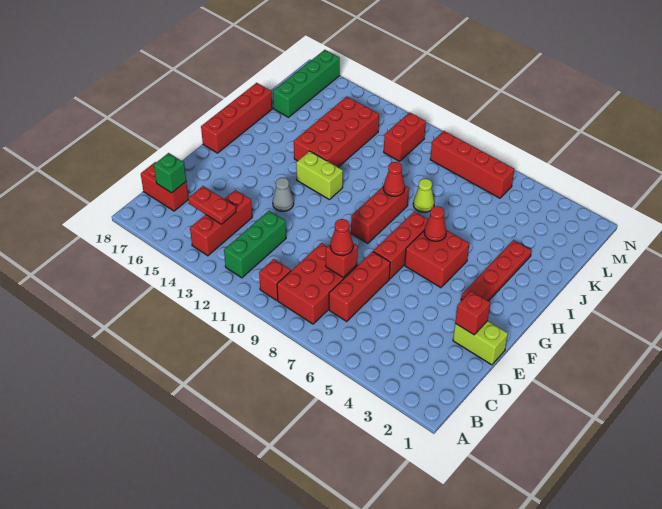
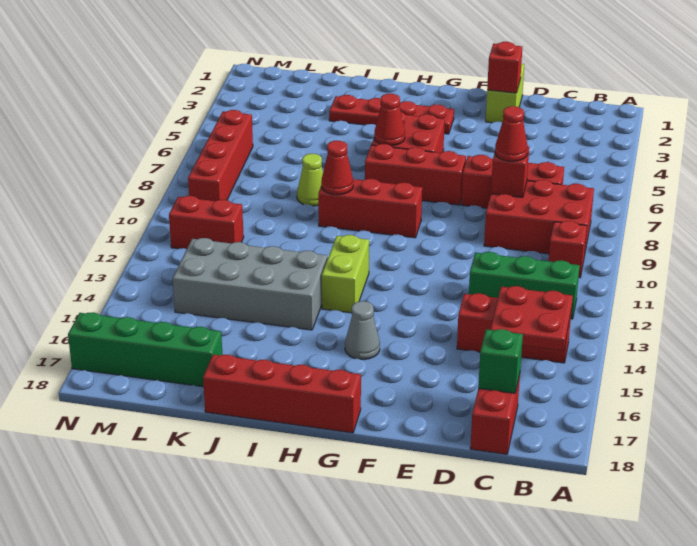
red plate C14:C15 level 2 -> red plate B14:C15 level 2
grey cone F13 level 1 -> grey cone G15 level 1
red brick I13:L14 level 1 -> grey brick I13:L14 level 1

